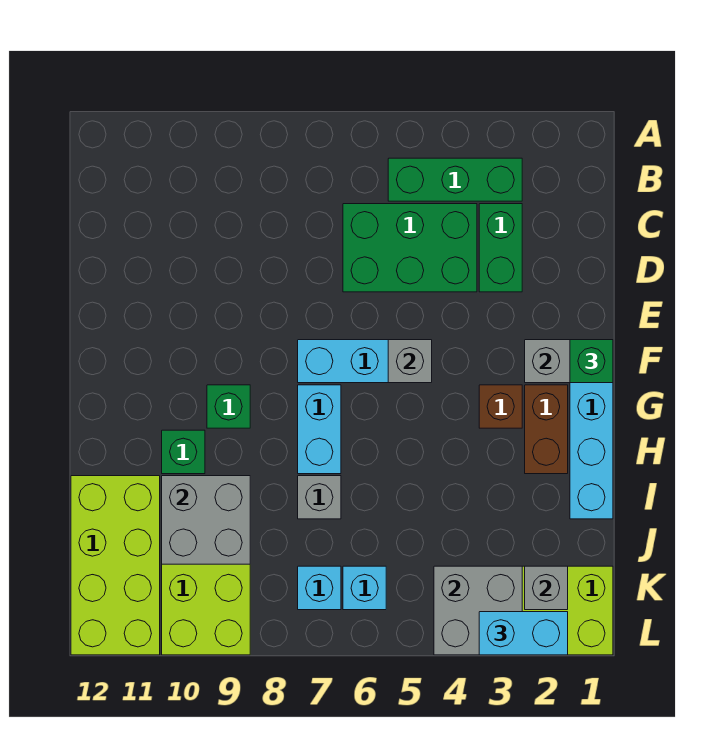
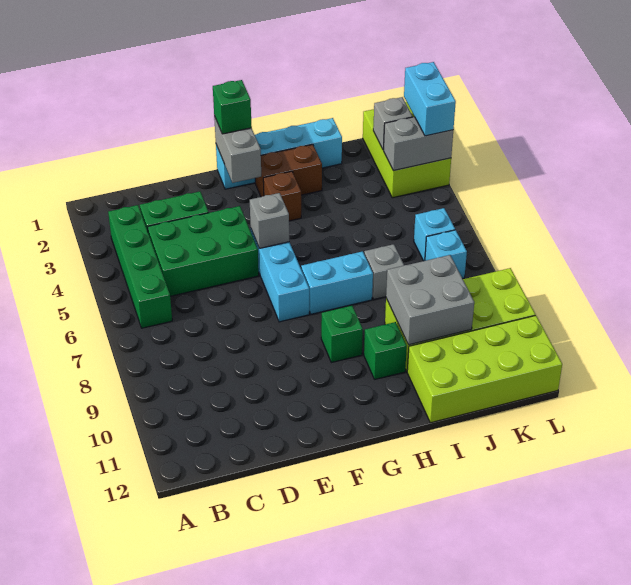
green brick B3:B5 level 1 -> green brick B3:B6 level 1
green brick C4:D6 level 1 -> green brick C4:E5 level 1
grey brick K3:L4 level 2 -> grey brick K3:L3 level 2

